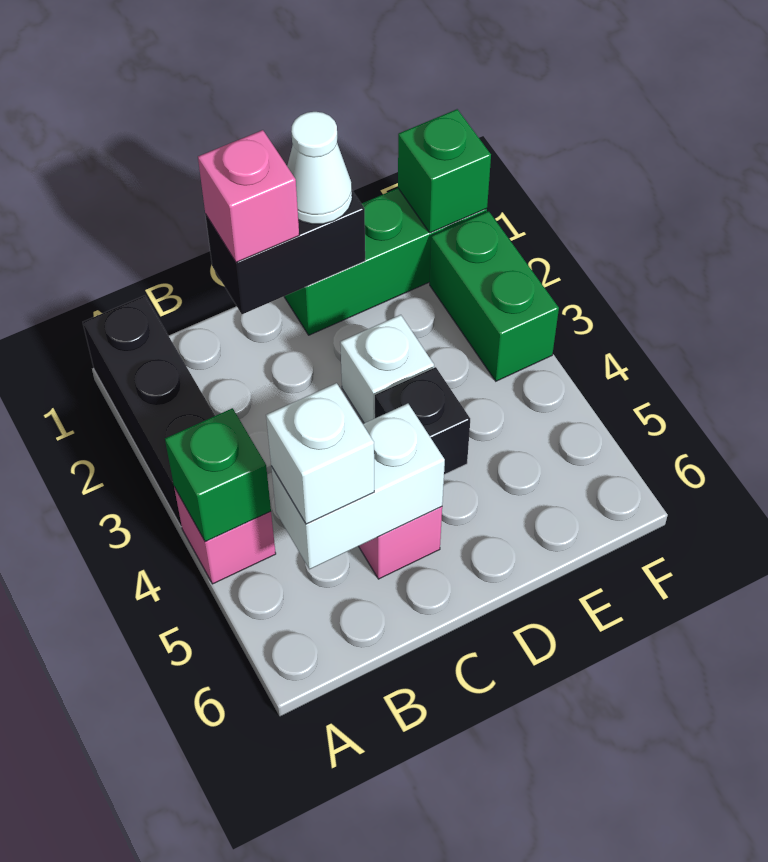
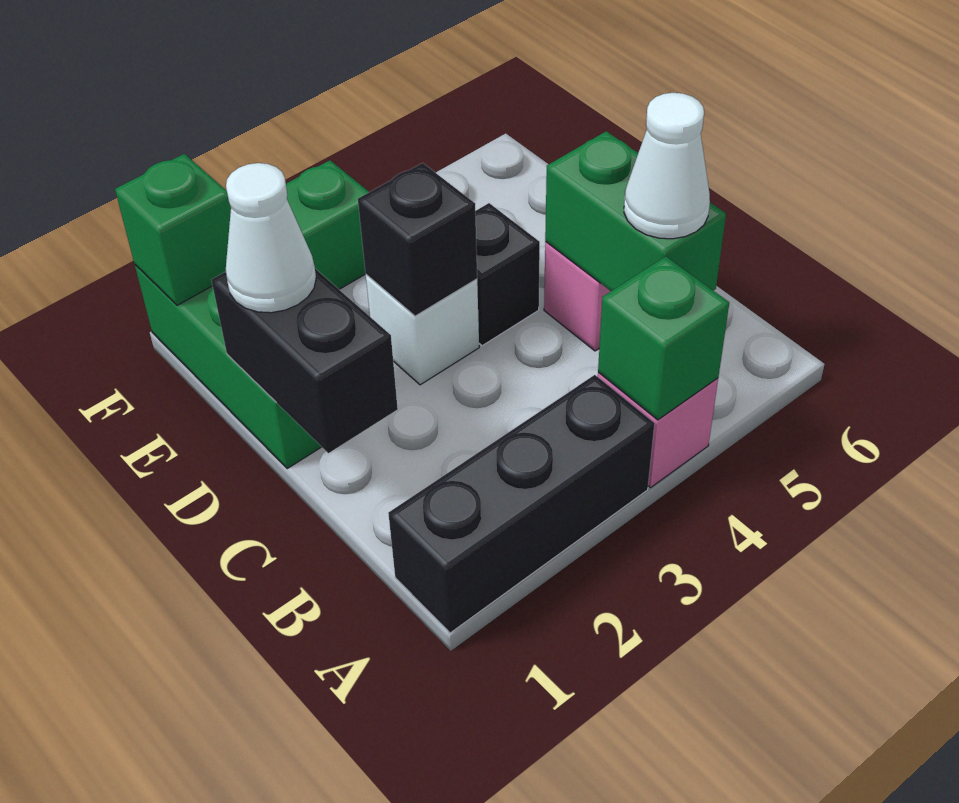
white brick B5:C5 level 2 -> green brick B5:C5 level 2
white brick B5 level 3 -> white cone B5 level 3
pink brick C1 level 3 -> none
none -> black brick D3 level 2

